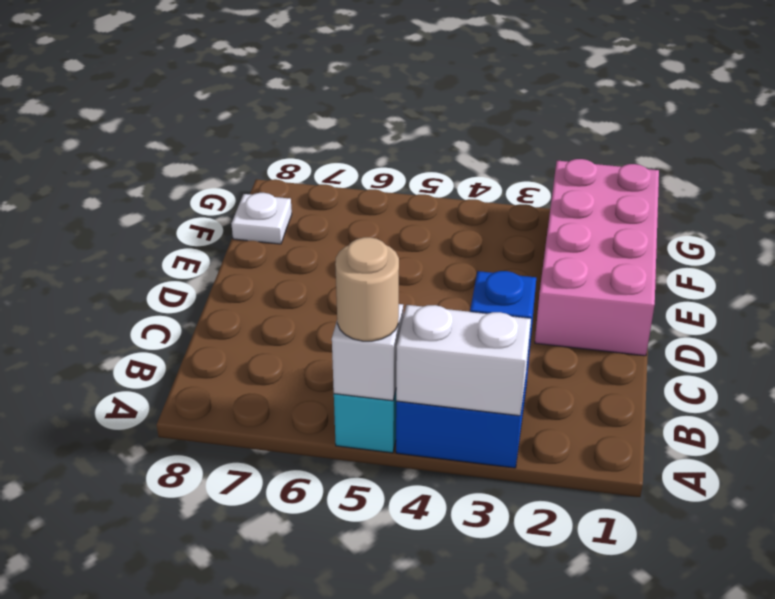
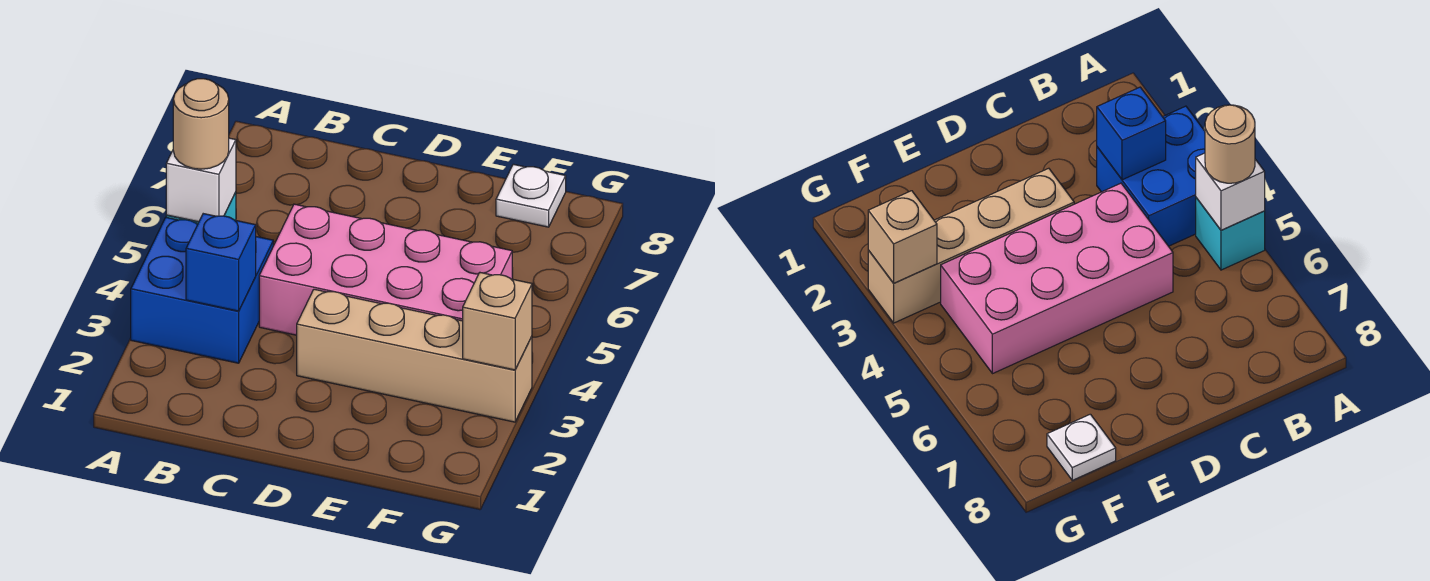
white brick A3:A4 level 2 -> none
pink brick D1:G2 level 1 -> pink brick C4:F5 level 1
none -> tan brick D3:G3 level 1
none -> tan brick G3 level 2

